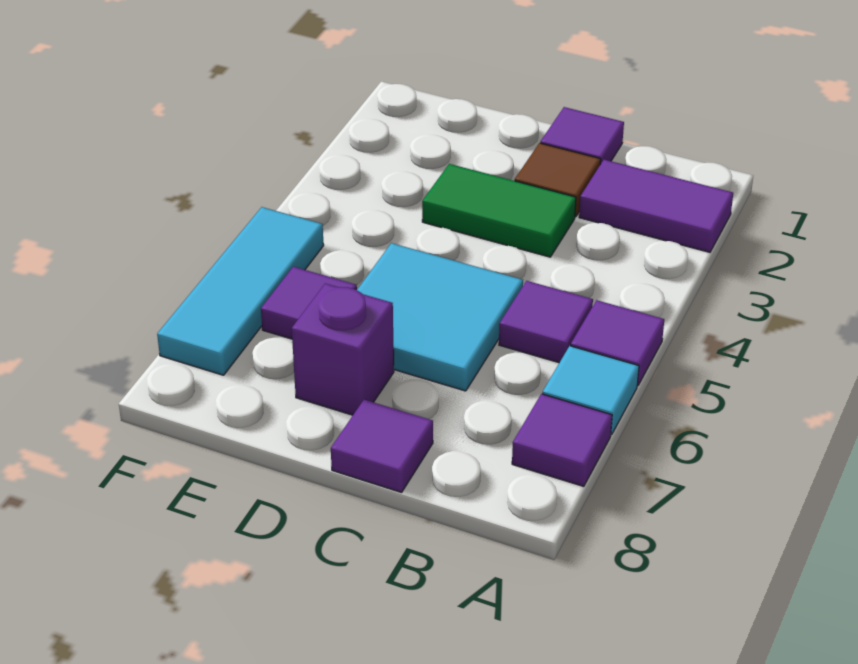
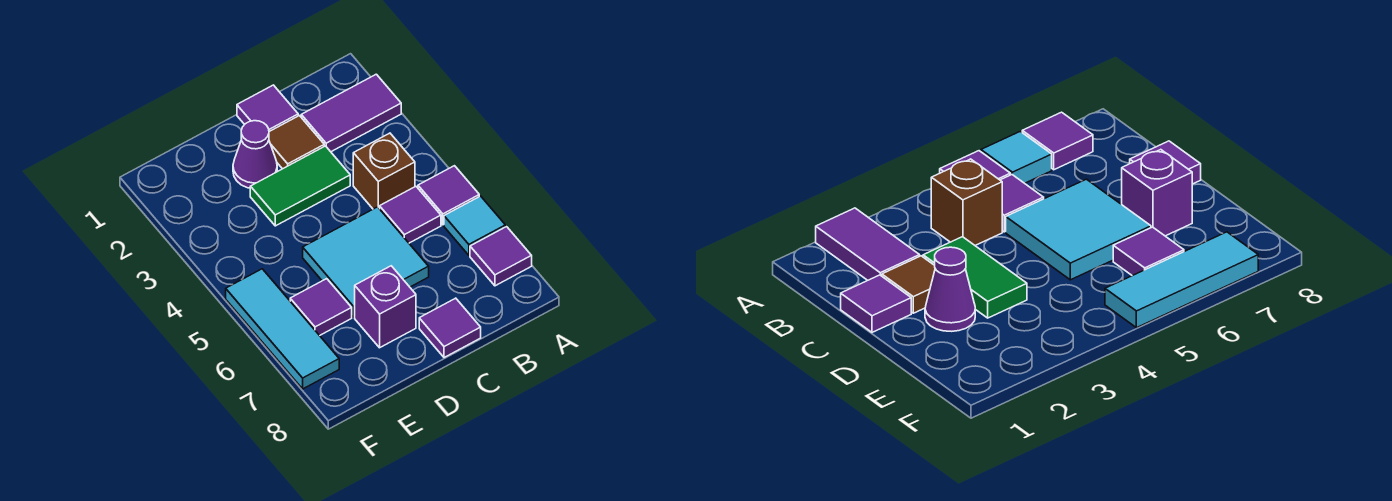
none -> brown brick B4 level 1
none -> purple cone D2 level 1

